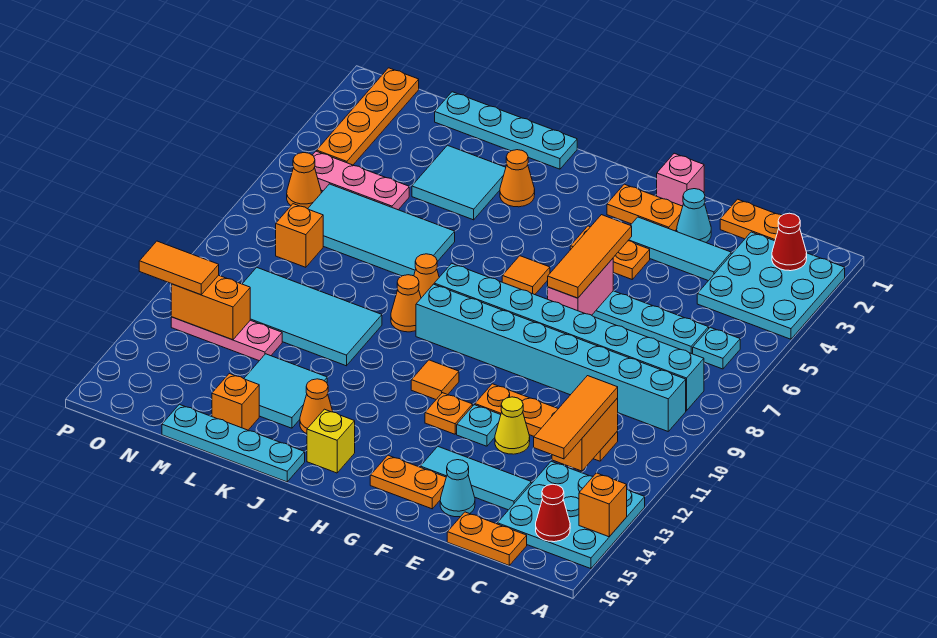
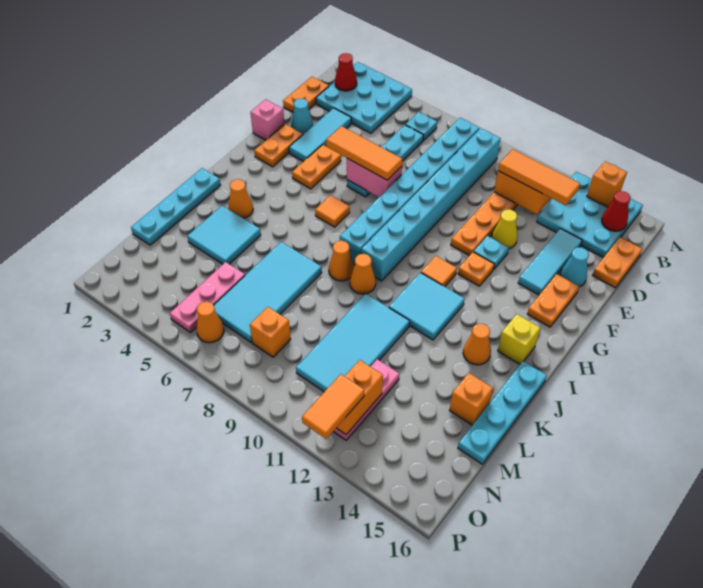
cyan tile K13:L14 level 1 -> cyan tile I11:J12 level 1
orange plate O1:O4 level 1 -> none

